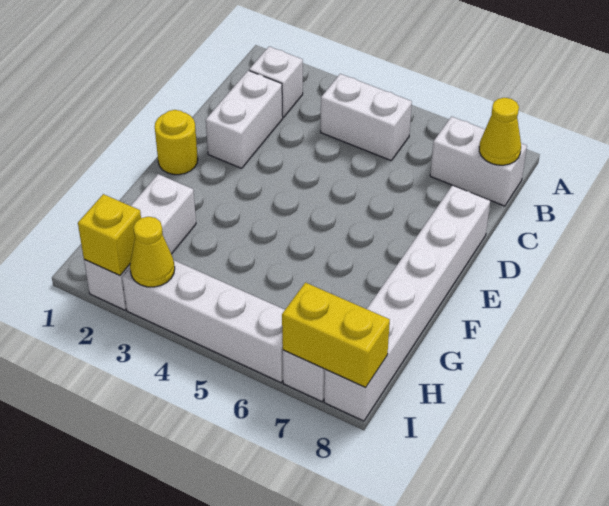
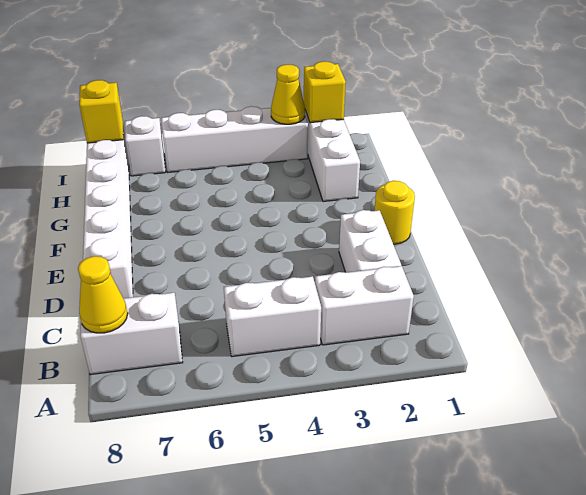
white brick B2 level 1 -> white brick B2:B3 level 1
yellow brick I7:I8 level 2 -> yellow brick I8 level 2

